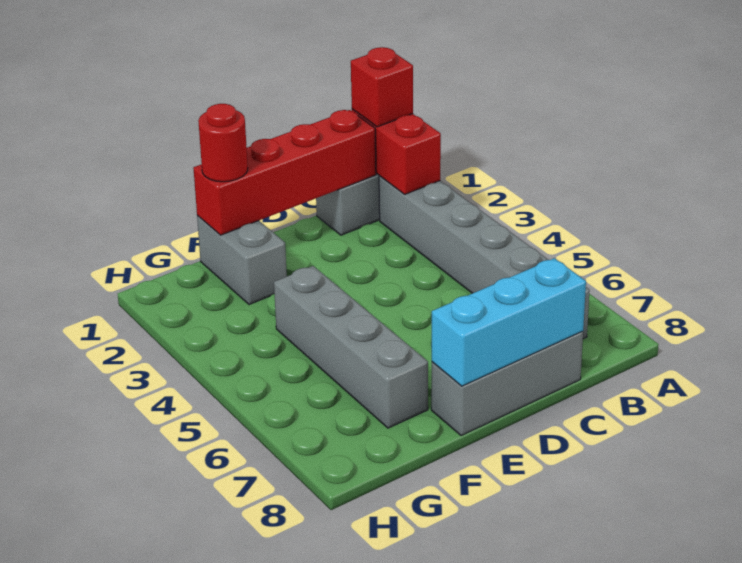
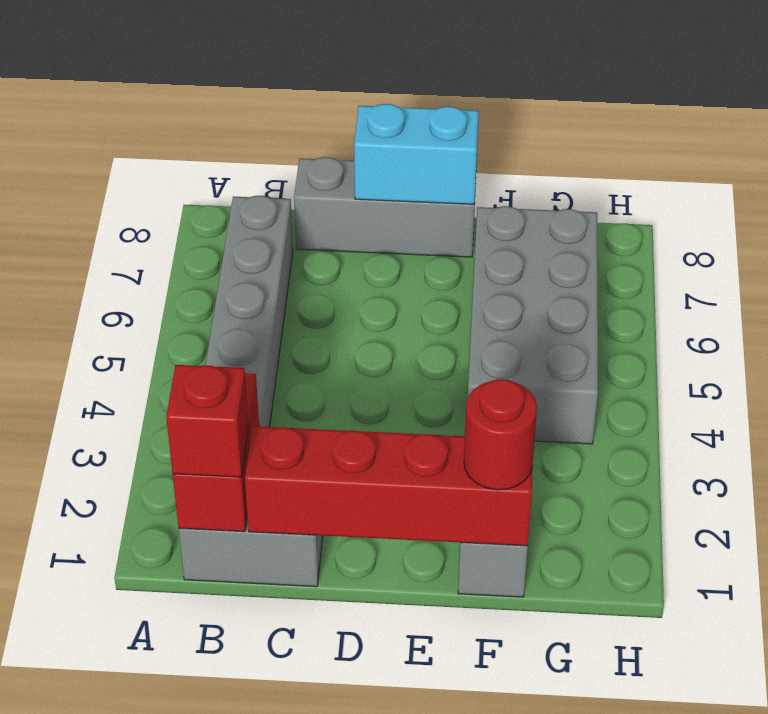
cyan brick C8:E8 level 2 -> cyan brick D8:E8 level 2
grey brick F4:F7 level 1 -> grey brick F4:G7 level 1

